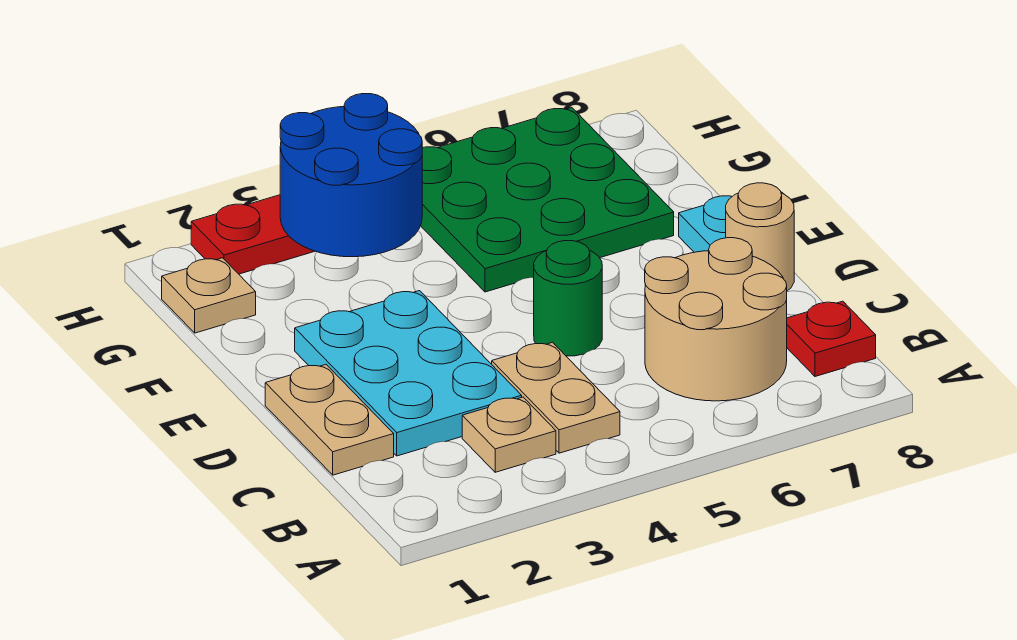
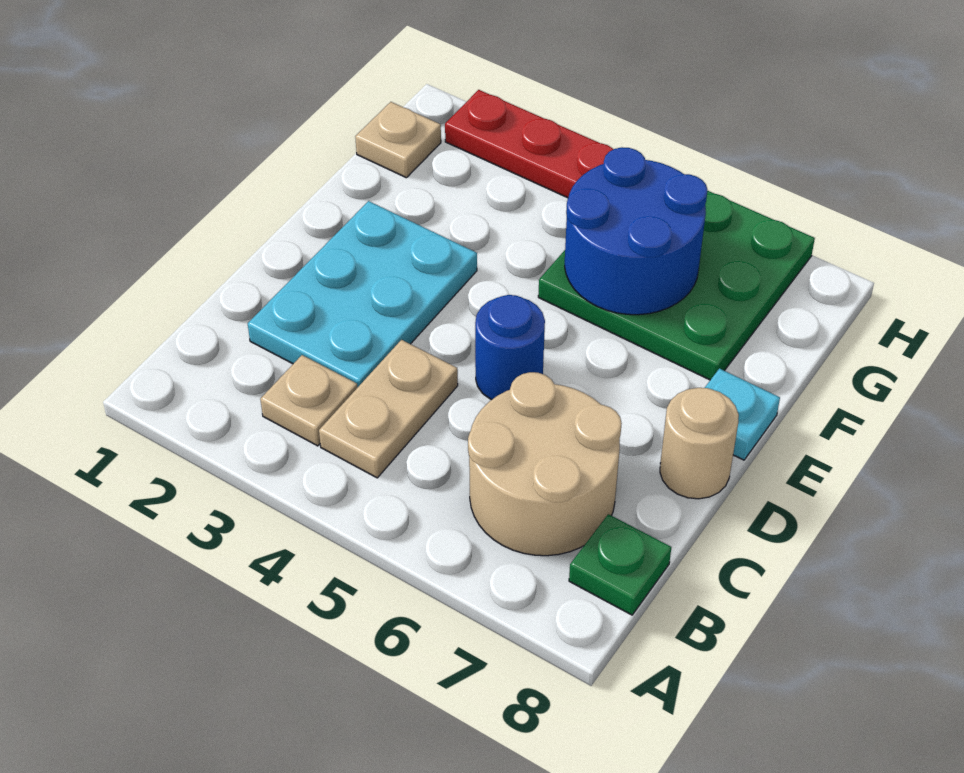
red plate B8 level 1 -> green plate B8 level 1
tan plate C1:D1 level 1 -> none
green round brick D5 level 1 -> blue round brick D5 level 1
blue round brick G3:H4 level 2 -> blue round brick F5:G6 level 2

